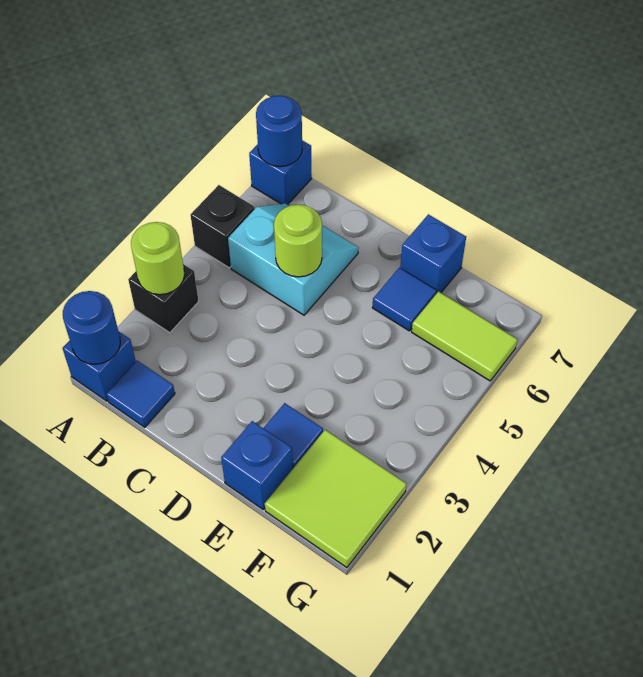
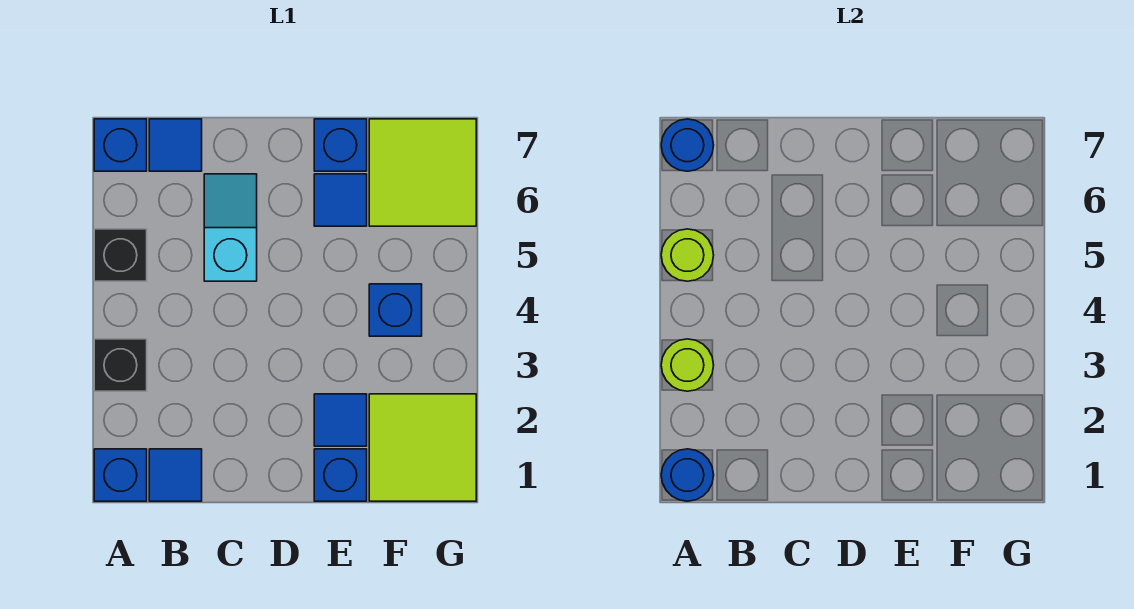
cyan slope B5:C6 level 1 top 5 -> cyan slope C5:C6 level 1 top 5
none -> blue tile B7 level 1
lime round brick C5 level 2 -> lime round brick A5 level 2
none -> blue brick F4 level 1
lime tile F6:G6 level 1 -> lime tile F6:G7 level 1

